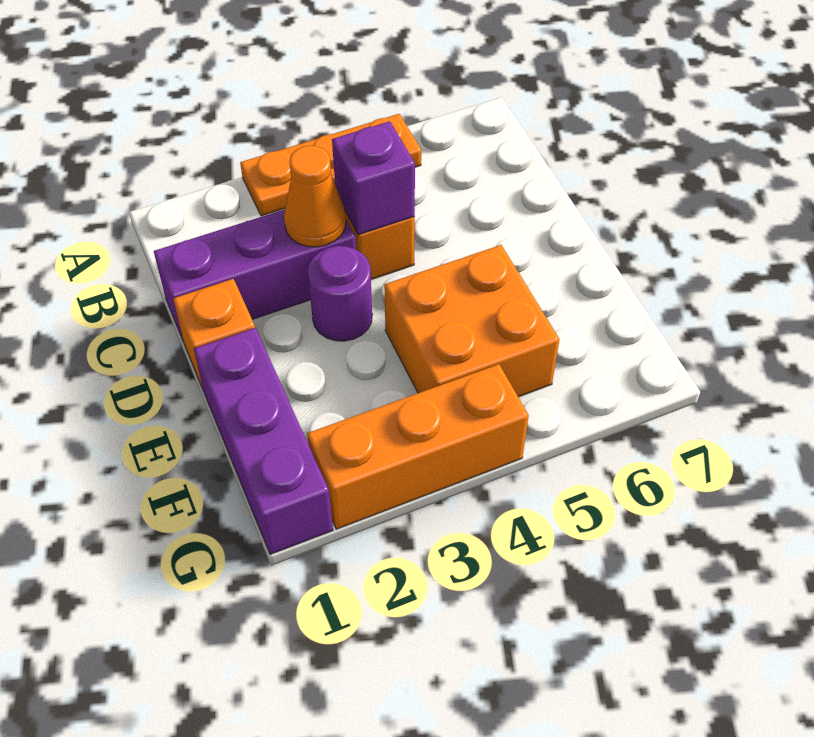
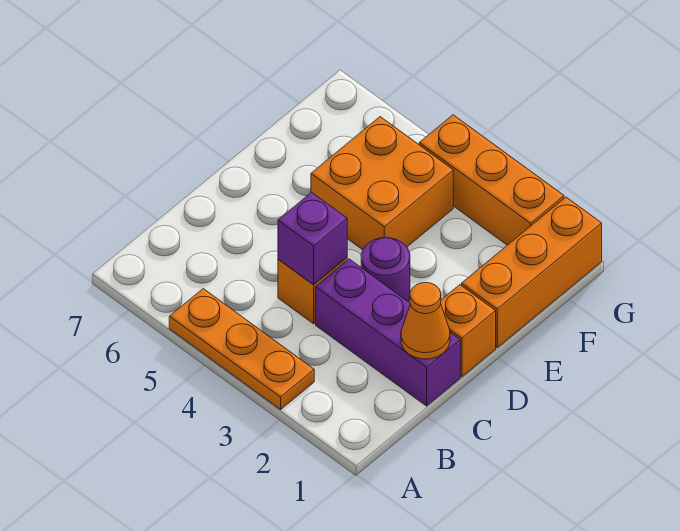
orange cone C3 level 2 -> orange cone C1 level 2
purple brick E1:G1 level 1 -> orange brick E1:G1 level 1

